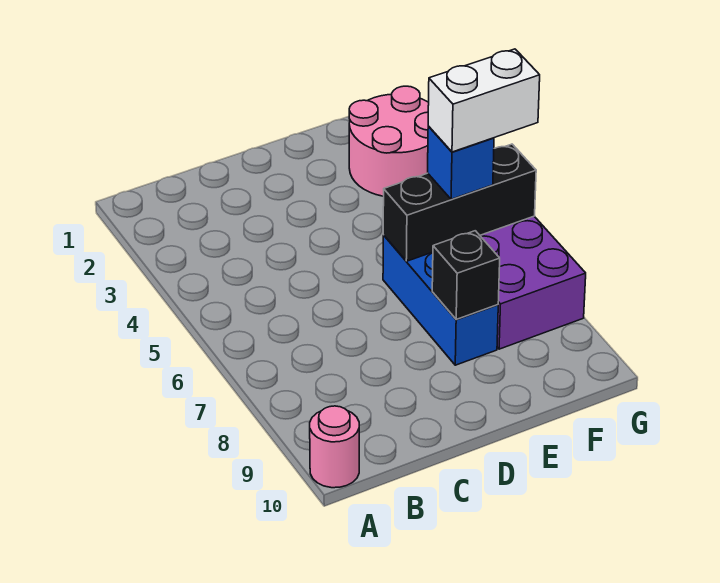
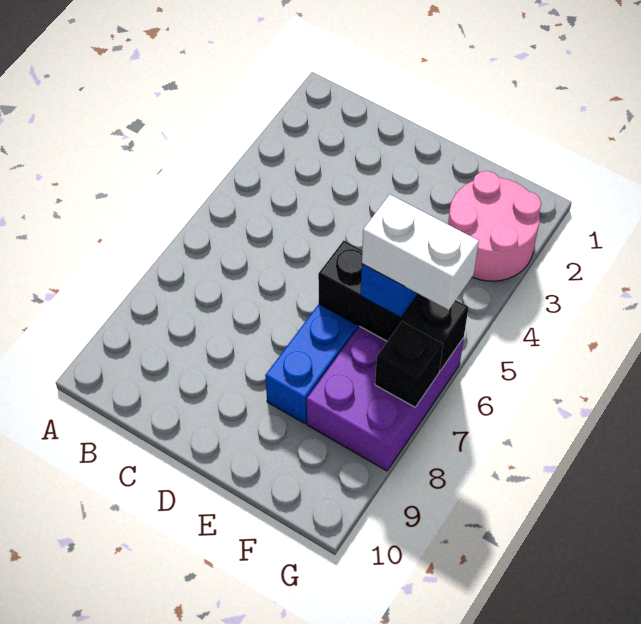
pink round brick A10 level 1 -> none
black brick E8 level 2 -> black brick G7 level 2

